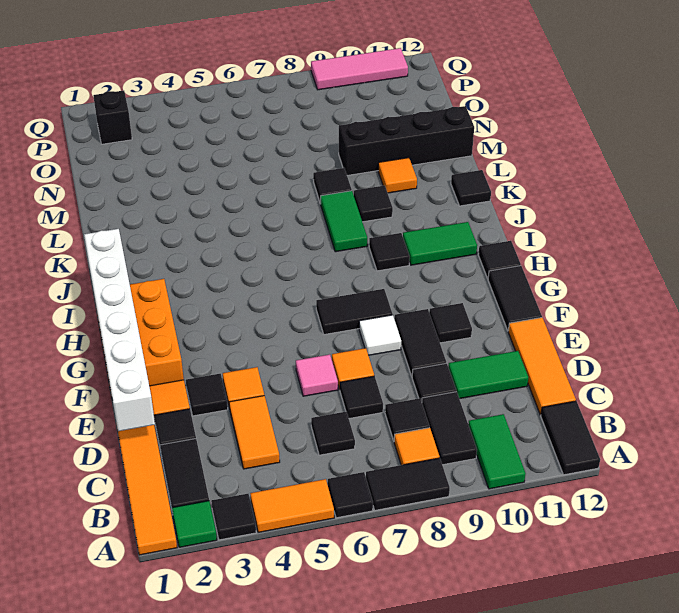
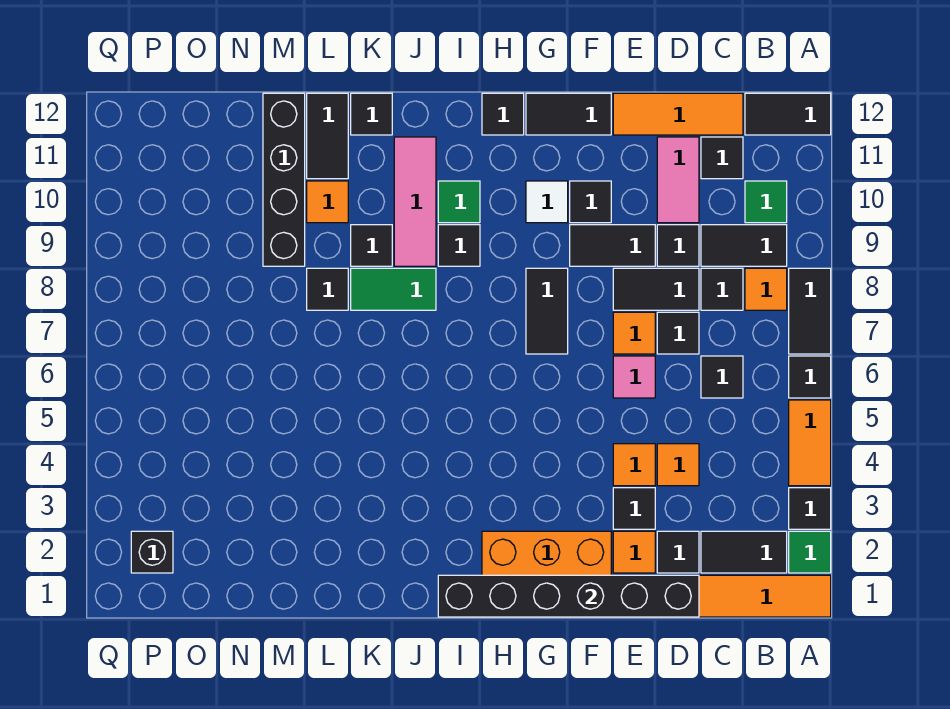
green tile A10:B10 level 1 -> green tile B10 level 1
orange tile C4:D4 level 1 -> orange tile D4 level 1
none -> black tile C11 level 1
white brick D1:I1 level 2 -> black brick D1:I1 level 2
none -> black tile D8:E8 level 1
green tile D10:D11 level 1 -> pink tile D10:D11 level 1
white tile F8 level 1 -> white tile G10 level 1
green tile I10:I11 level 1 -> green tile I10 level 1
none -> black tile L11:L12 level 1
pink tile Q9:Q11 level 1 -> pink tile J9:J11 level 1

